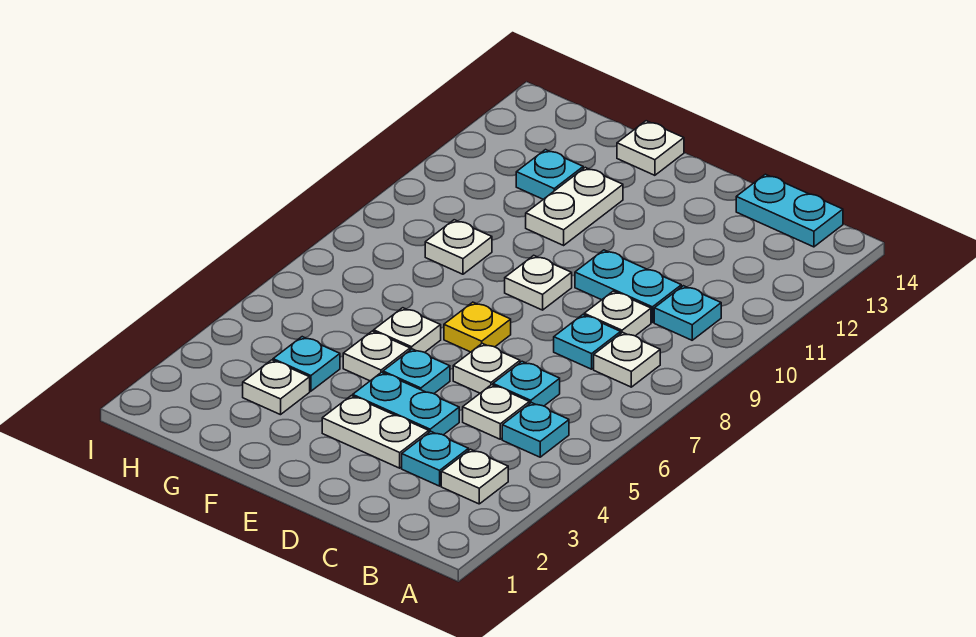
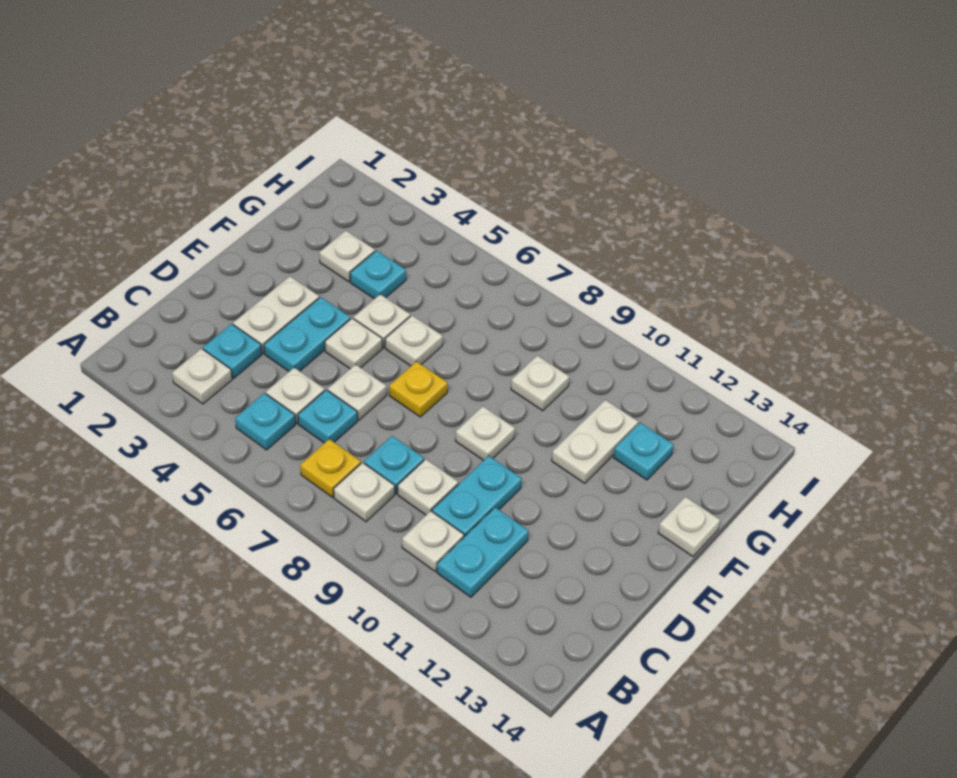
none -> yellow plate B7 level 1
cyan plate B10 level 1 -> white plate B10 level 1
cyan plate B14:C14 level 1 -> cyan plate B11:C11 level 1
cyan plate E5 level 1 -> white plate E5 level 1
white plate F11:F12 level 1 -> white plate F11:G11 level 1

